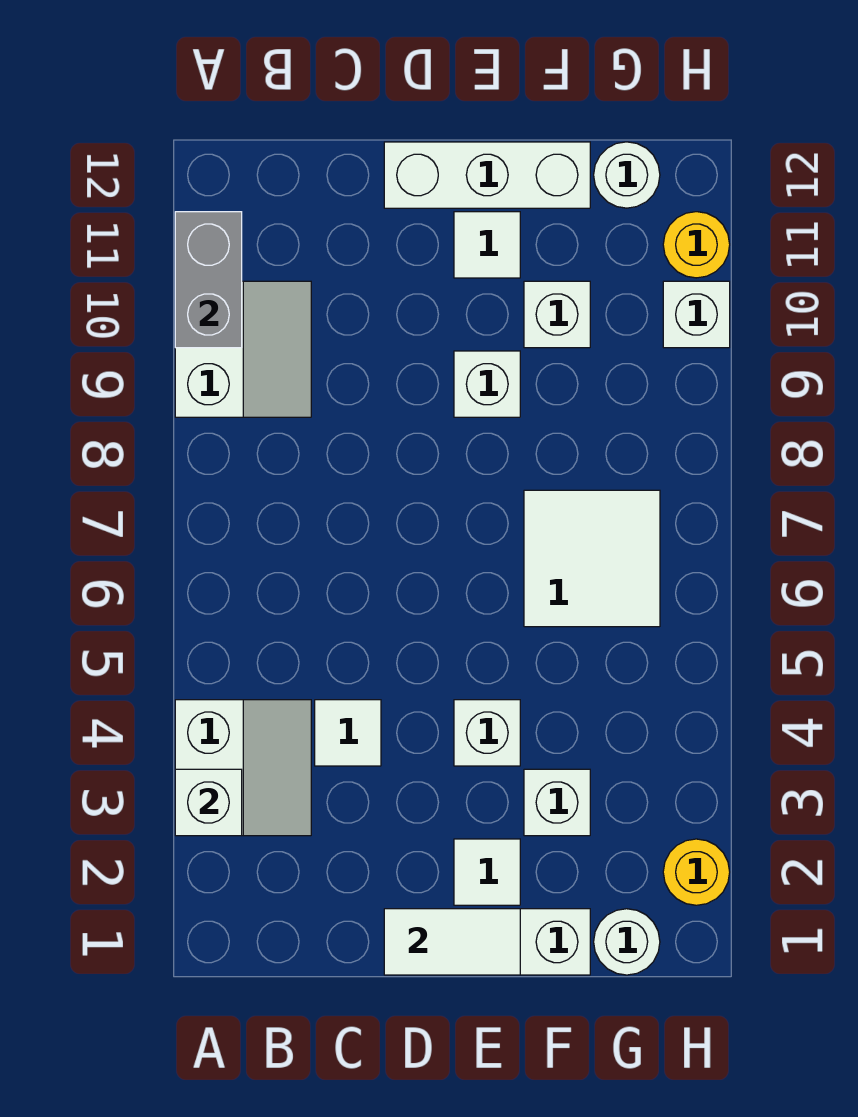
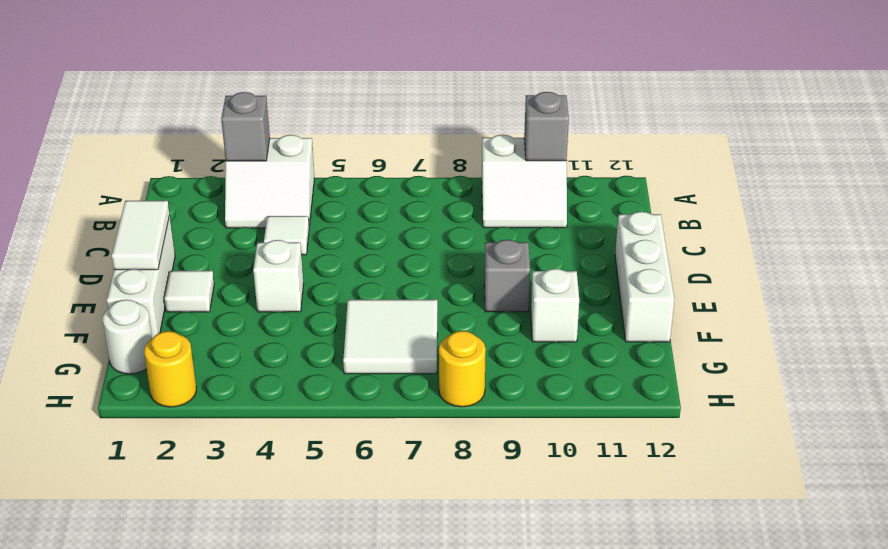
white brick A3 level 2 -> grey brick A3 level 2
grey brick A10:A11 level 2 -> grey brick A10 level 2
white brick E9 level 1 -> grey brick E9 level 1
white tile E11 level 1 -> none
white brick F3 level 1 -> none
white round brick G12 level 1 -> none
white brick H10 level 1 -> none
yellow round brick H11 level 1 -> yellow round brick H8 level 1

